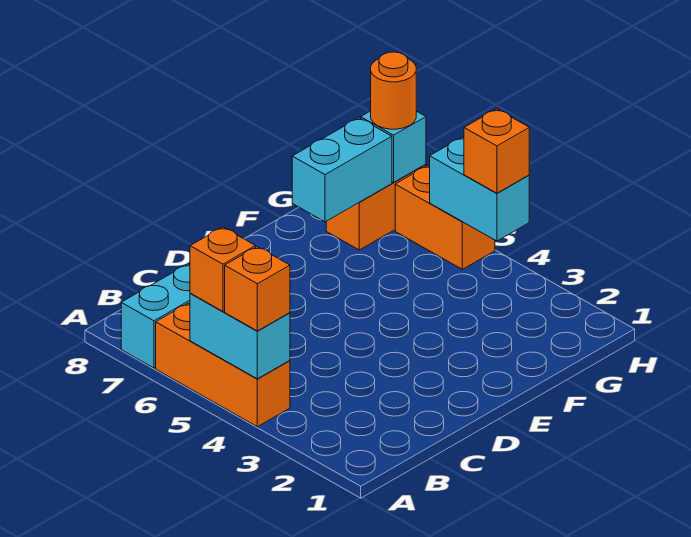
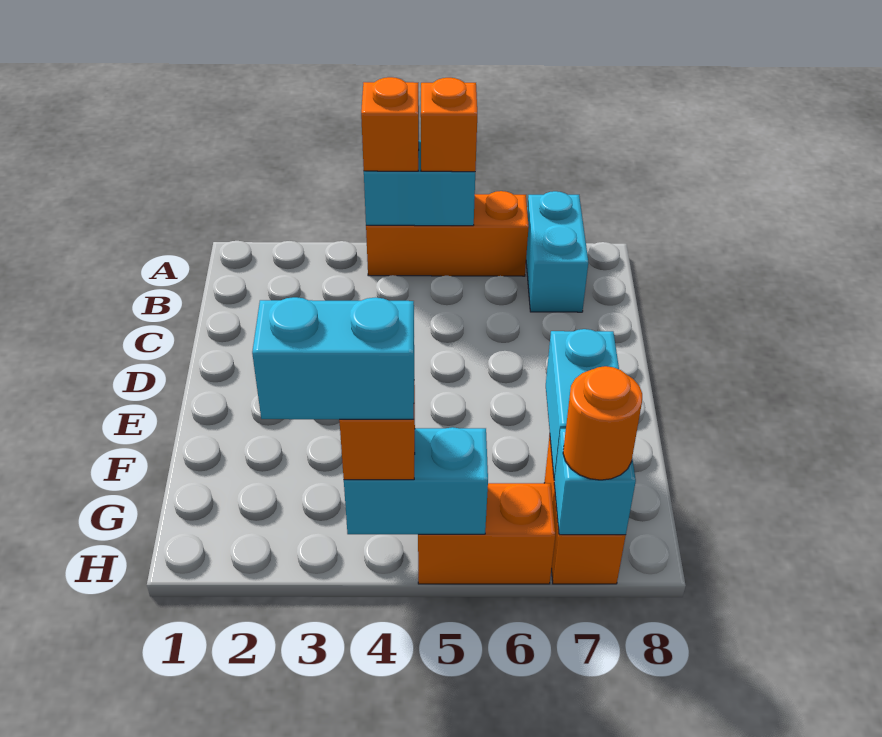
none -> cyan brick H3:H4 level 4

